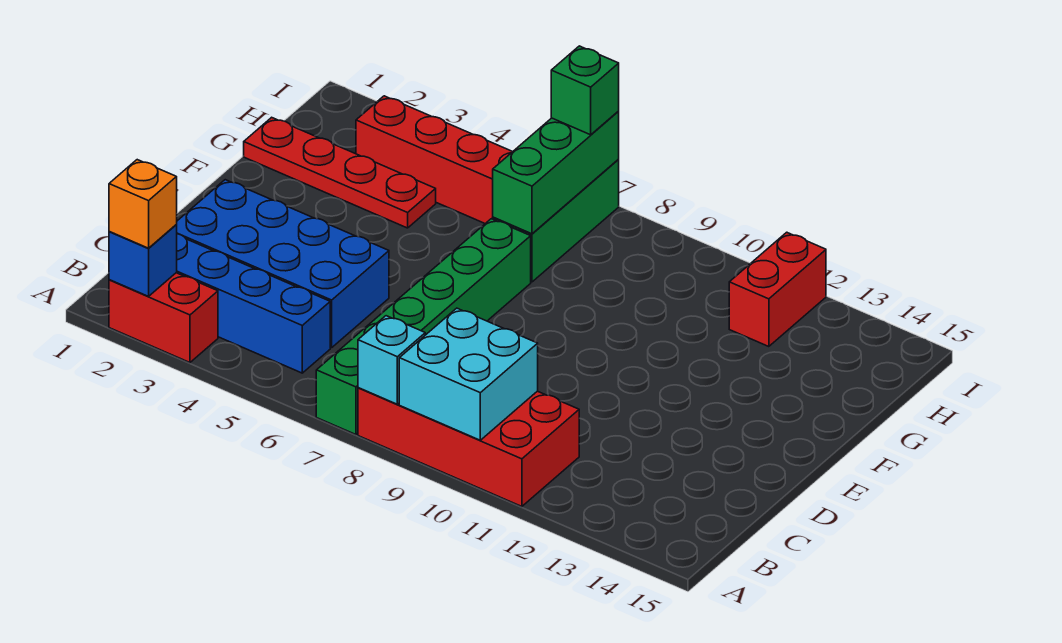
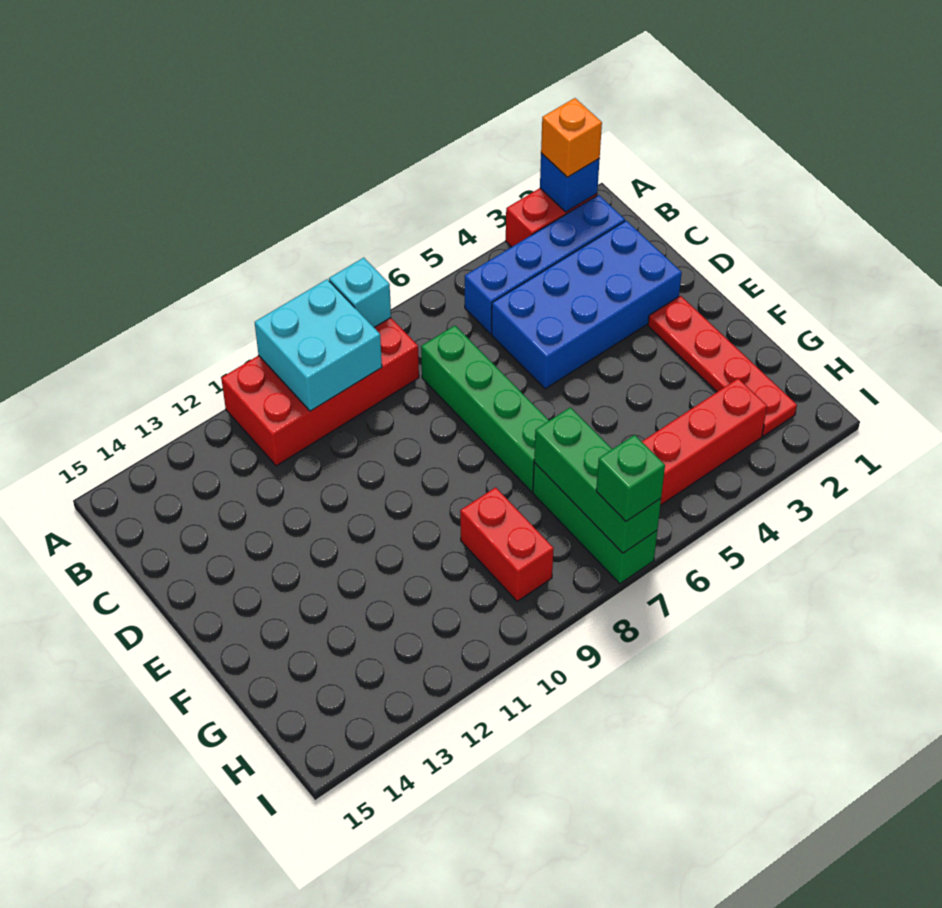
green brick A7:F7 level 1 -> green brick C7:F7 level 1
red plate G1:G4 level 1 -> red plate E2:H2 level 1
red brick H12:I12 level 1 -> red brick G9:H9 level 1

